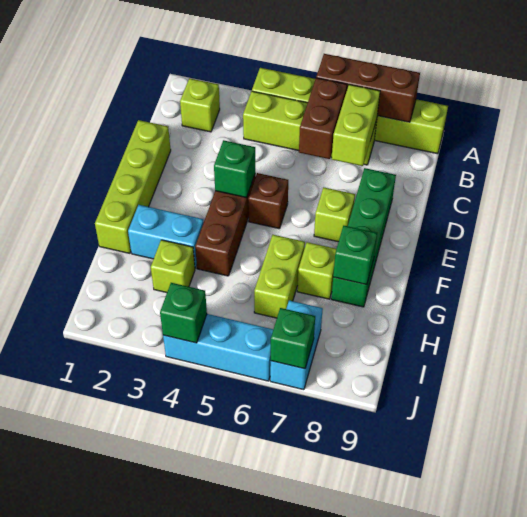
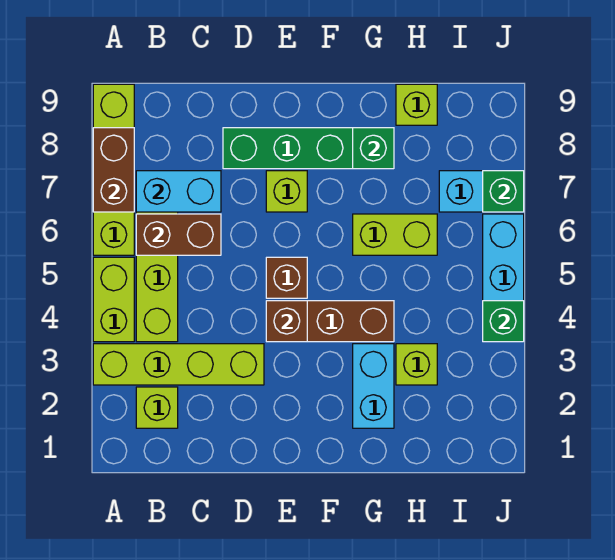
brown brick A6:A8 level 2 -> brown brick A7:A8 level 2
lime brick B7:C7 level 2 -> cyan brick B7:C7 level 2
lime brick D1:G1 level 1 -> lime brick A3:D3 level 1
green brick E4 level 2 -> brown brick E4 level 2
lime brick G7 level 1 -> lime brick H9 level 1

